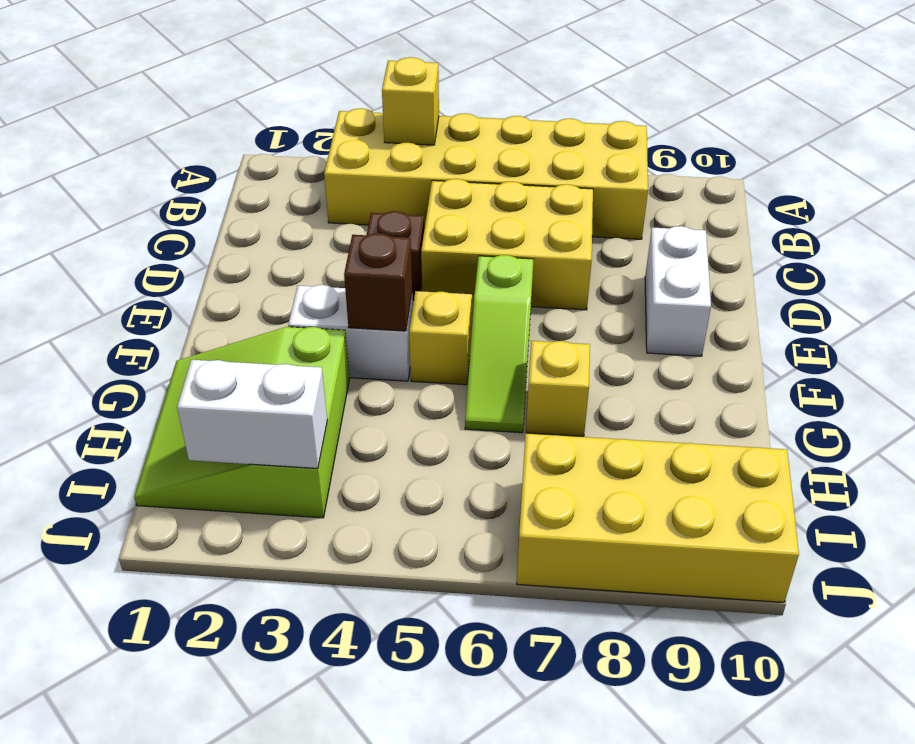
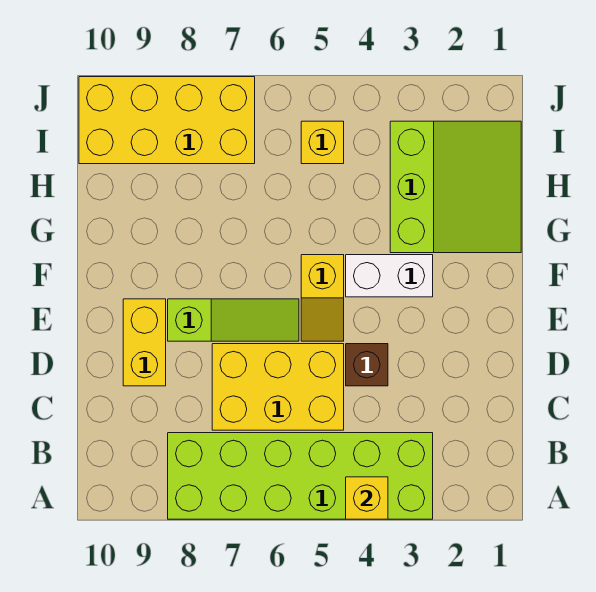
yellow brick A3:B8 level 1 -> lime brick A3:B8 level 1
white brick D9:E9 level 1 -> yellow brick D9:E9 level 1
lime slope E6:G6 level 1 top E -> lime slope E6:E8 level 1 top 8
brown brick F4 level 2 -> none
yellow brick G7 level 1 -> yellow brick I5 level 1
white brick I2:I3 level 2 -> none

